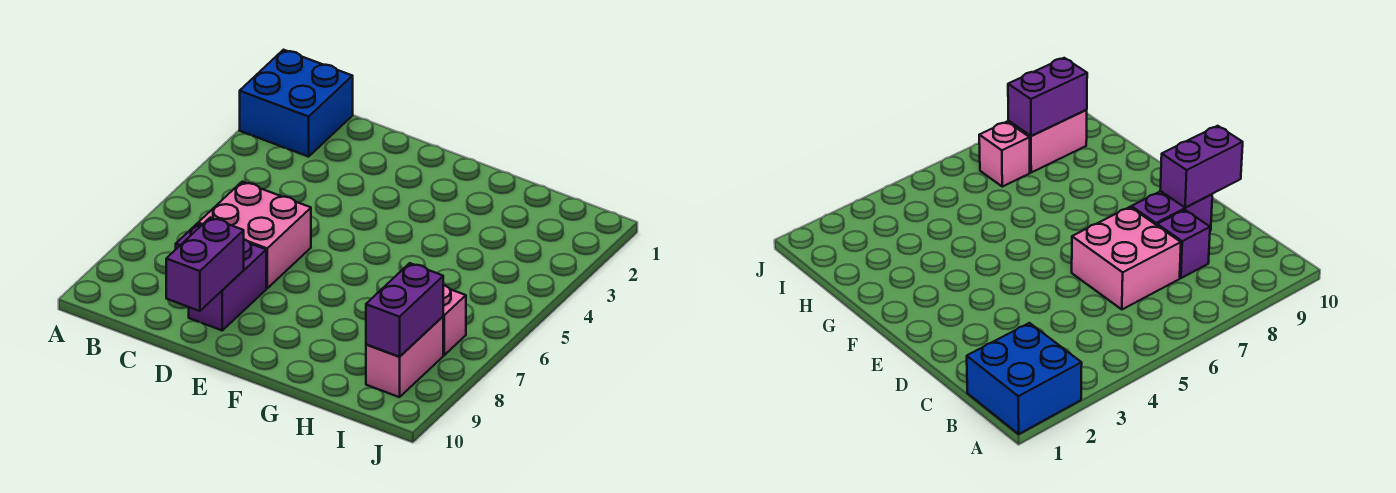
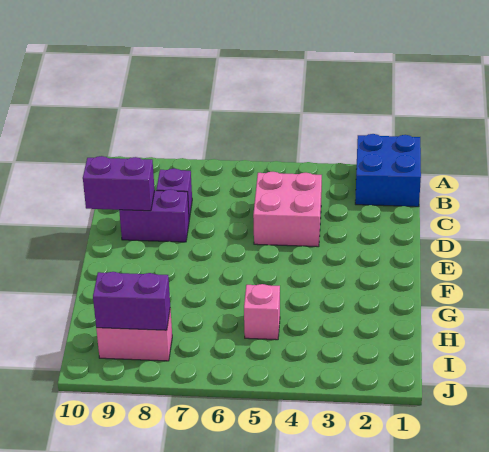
pink brick C6:D7 level 1 -> pink brick C4:D5 level 1
pink brick I7 level 1 -> pink brick H5 level 1

